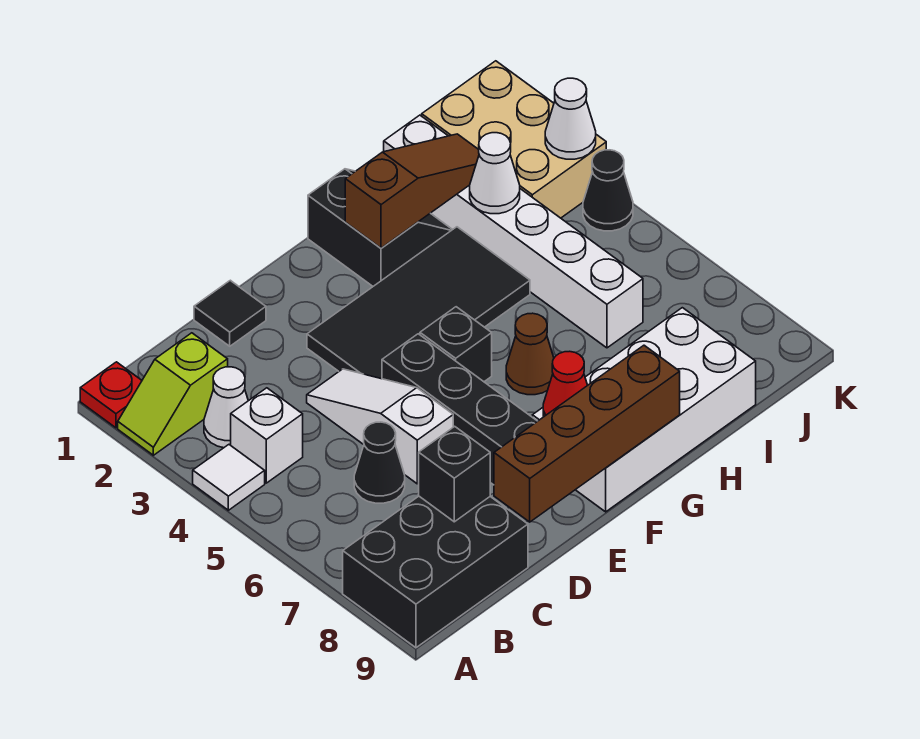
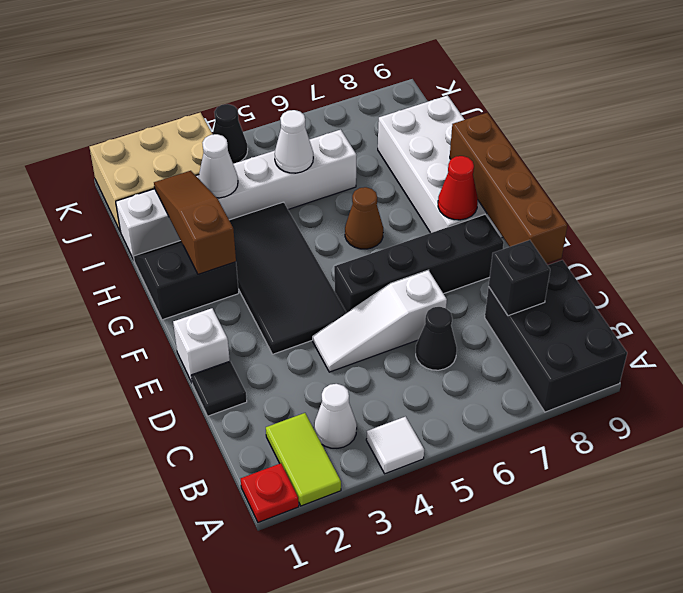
lime slope A2:B2 level 1 top B -> lime tile A2:B2 level 1
white brick B4 level 1 -> white brick E1 level 1
black brick F5 level 1 -> none
white cone K3 level 2 -> white cone I5 level 2

